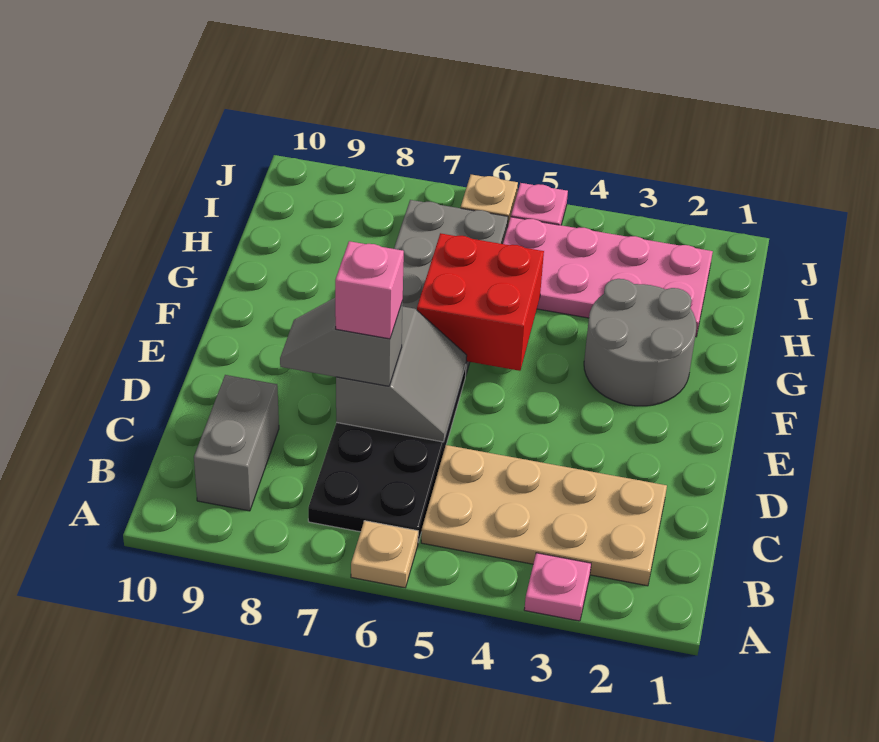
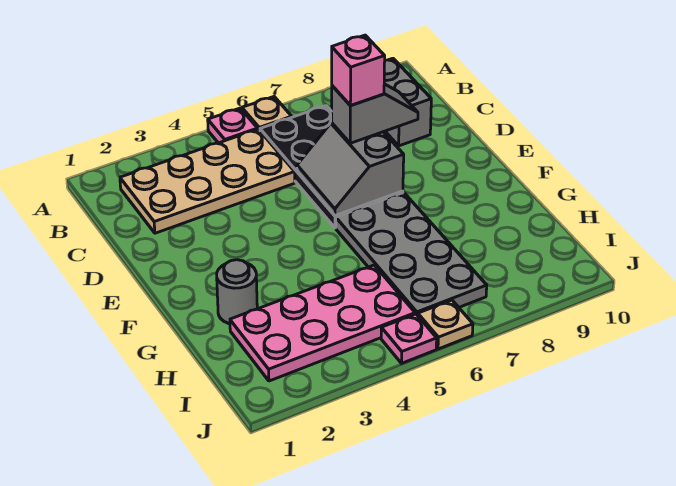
pink plate A3 level 1 -> pink plate A5 level 1
grey round brick F2:G3 level 1 -> grey round brick G2 level 1
red brick F5:G6 level 2 -> none

